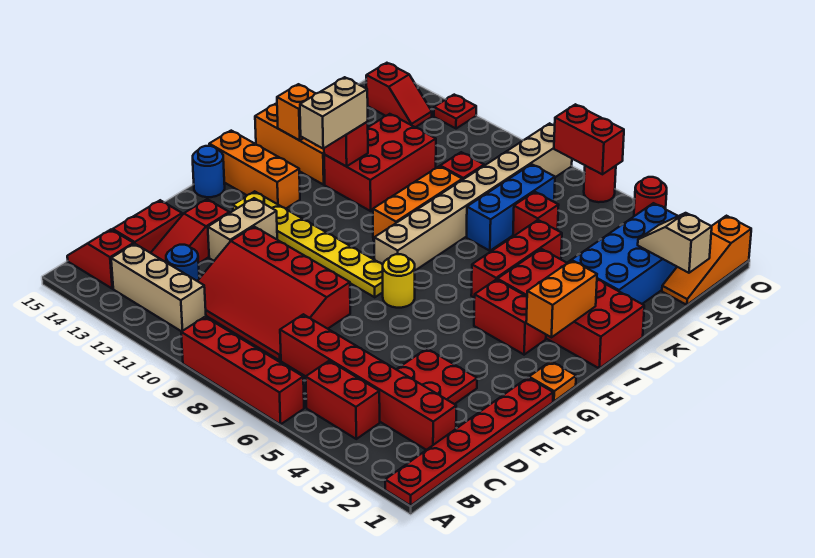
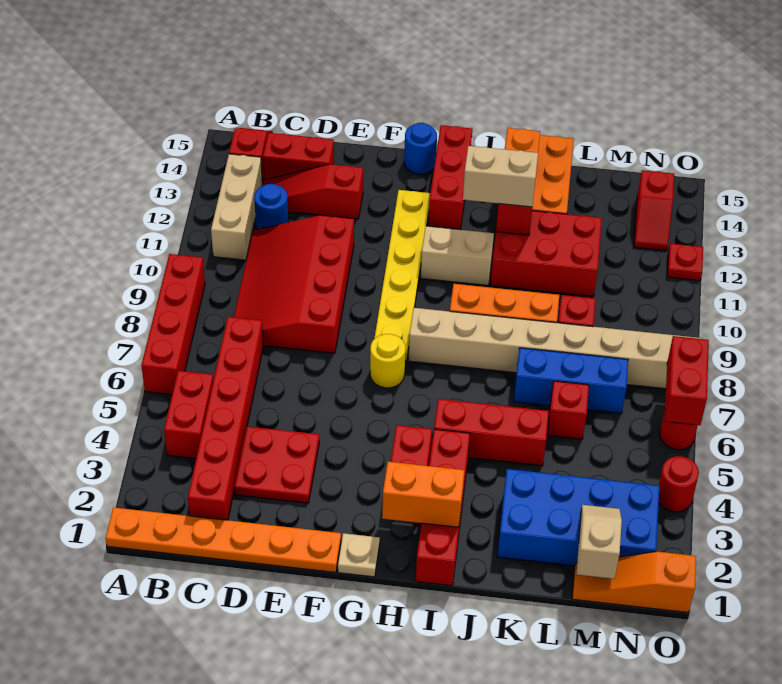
red plate A1:F1 level 1 -> orange plate A1:F1 level 1
tan brick E12:F12 level 1 -> tan brick H11:I11 level 1
orange plate G1 level 1 -> tan plate G1 level 1
orange brick H13:H15 level 1 -> red brick H13:H15 level 1
red brick I1:J4 level 1 -> red brick I1:I4 level 1

